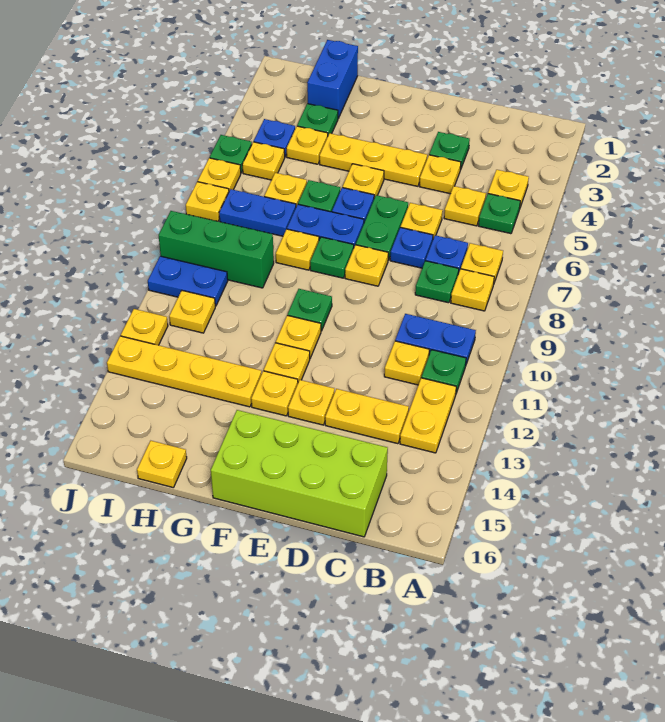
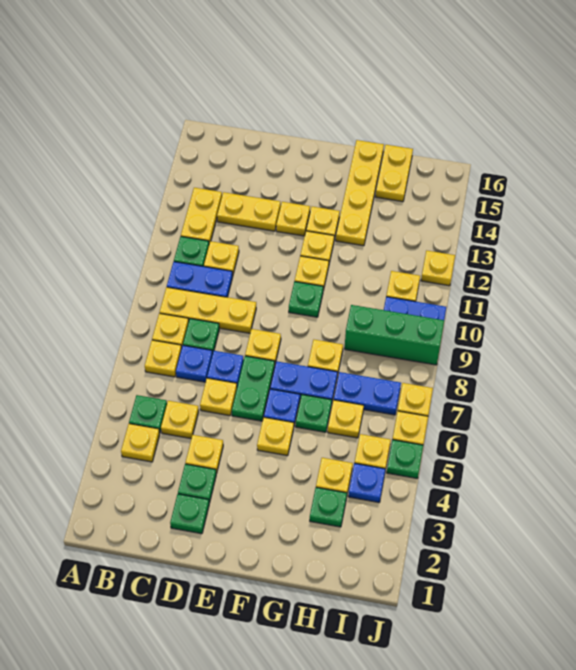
lime brick C15:F16 level 1 -> none
yellow plate E4:G4 level 1 -> yellow plate B9:D9 level 1
green plate F8 level 1 -> green plate D2 level 1
yellow plate G13:J13 level 1 -> yellow plate G13:G16 level 1
blue brick H1:H2 level 1 -> none
yellow plate H16 level 1 -> yellow plate H15:H16 level 1

